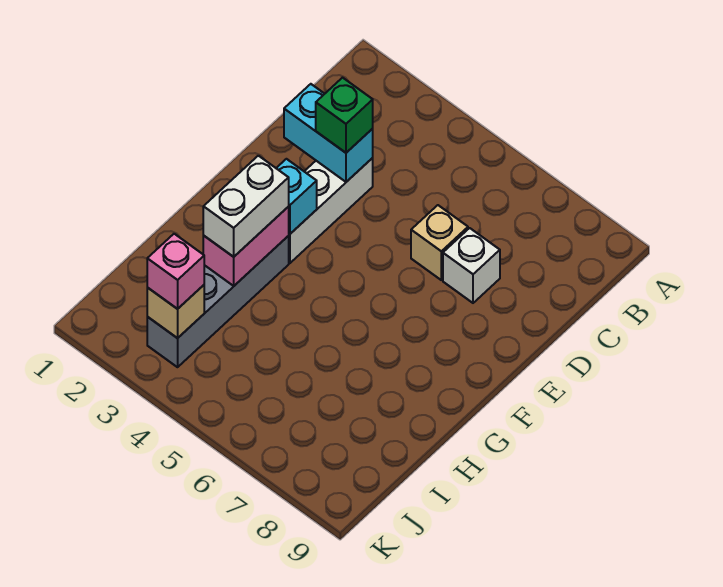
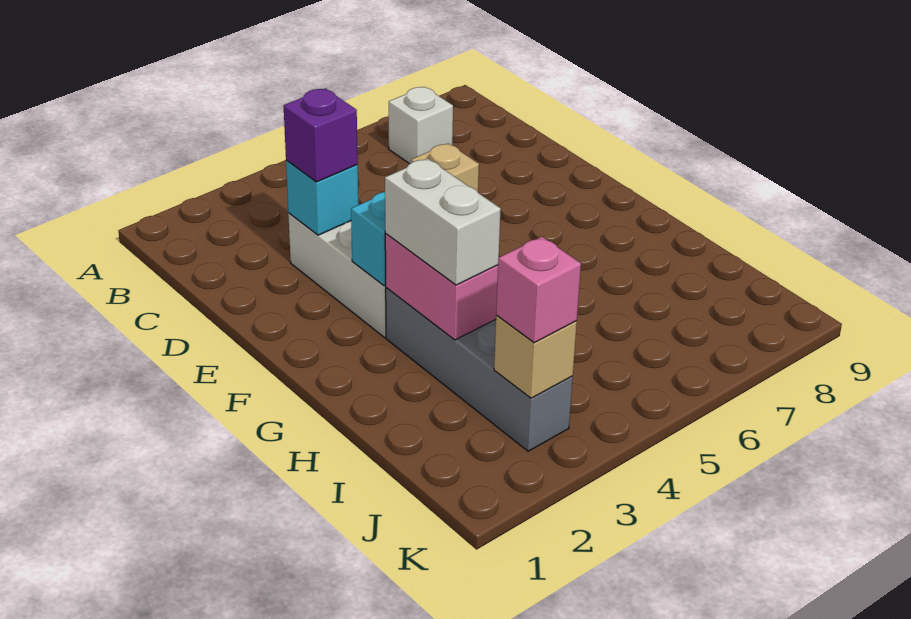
cyan brick D2:D3 level 2 -> cyan brick D3 level 2
green brick D3 level 3 -> purple brick D3 level 3
white brick D7 level 1 -> white brick B7 level 1

